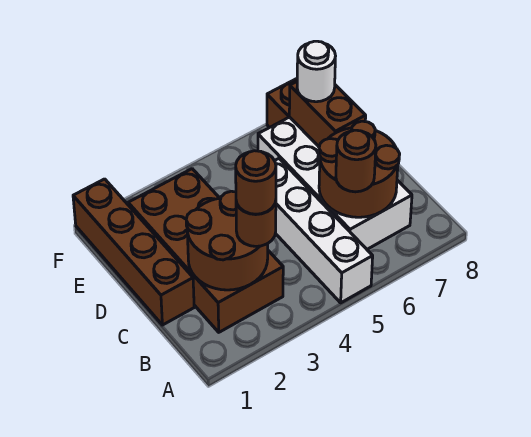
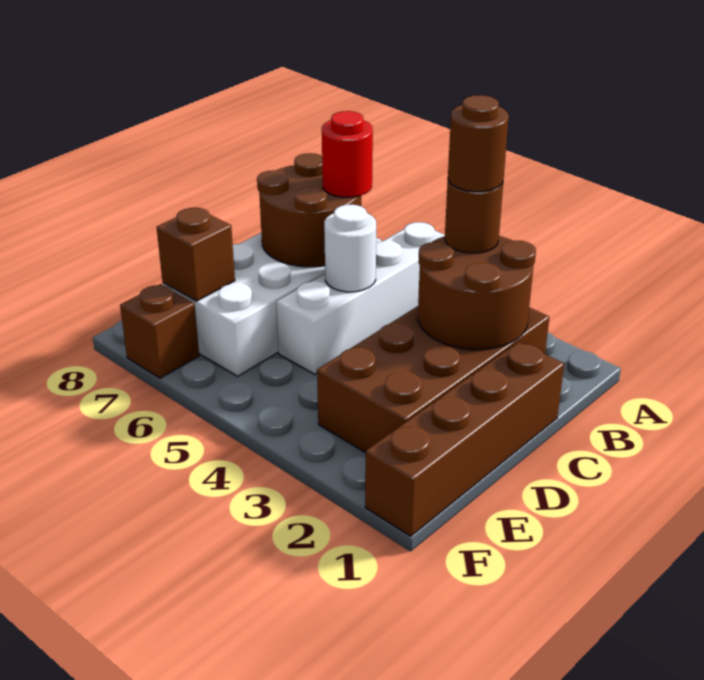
brown round brick B6 level 3 -> red round brick B6 level 3
brown brick D7:E7 level 2 -> brown brick E7 level 2
white round brick E7 level 3 -> white round brick C5 level 2

